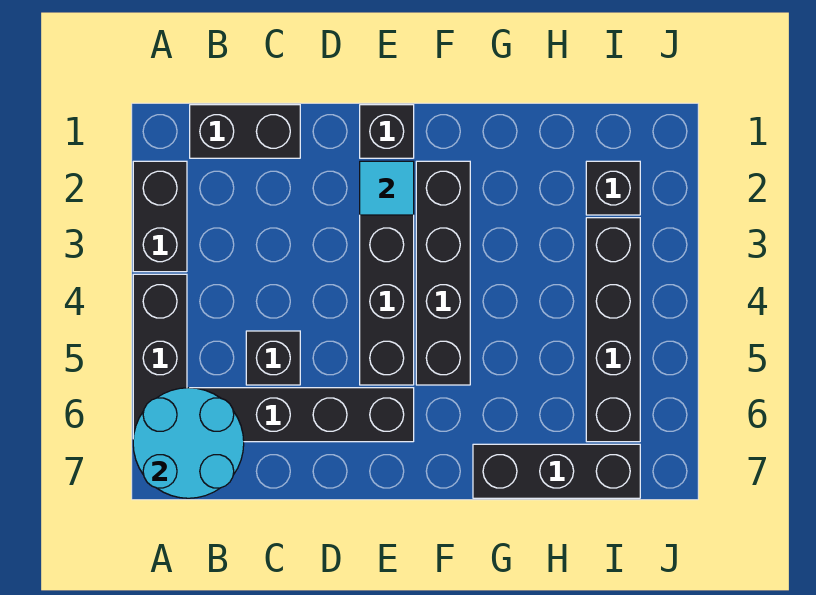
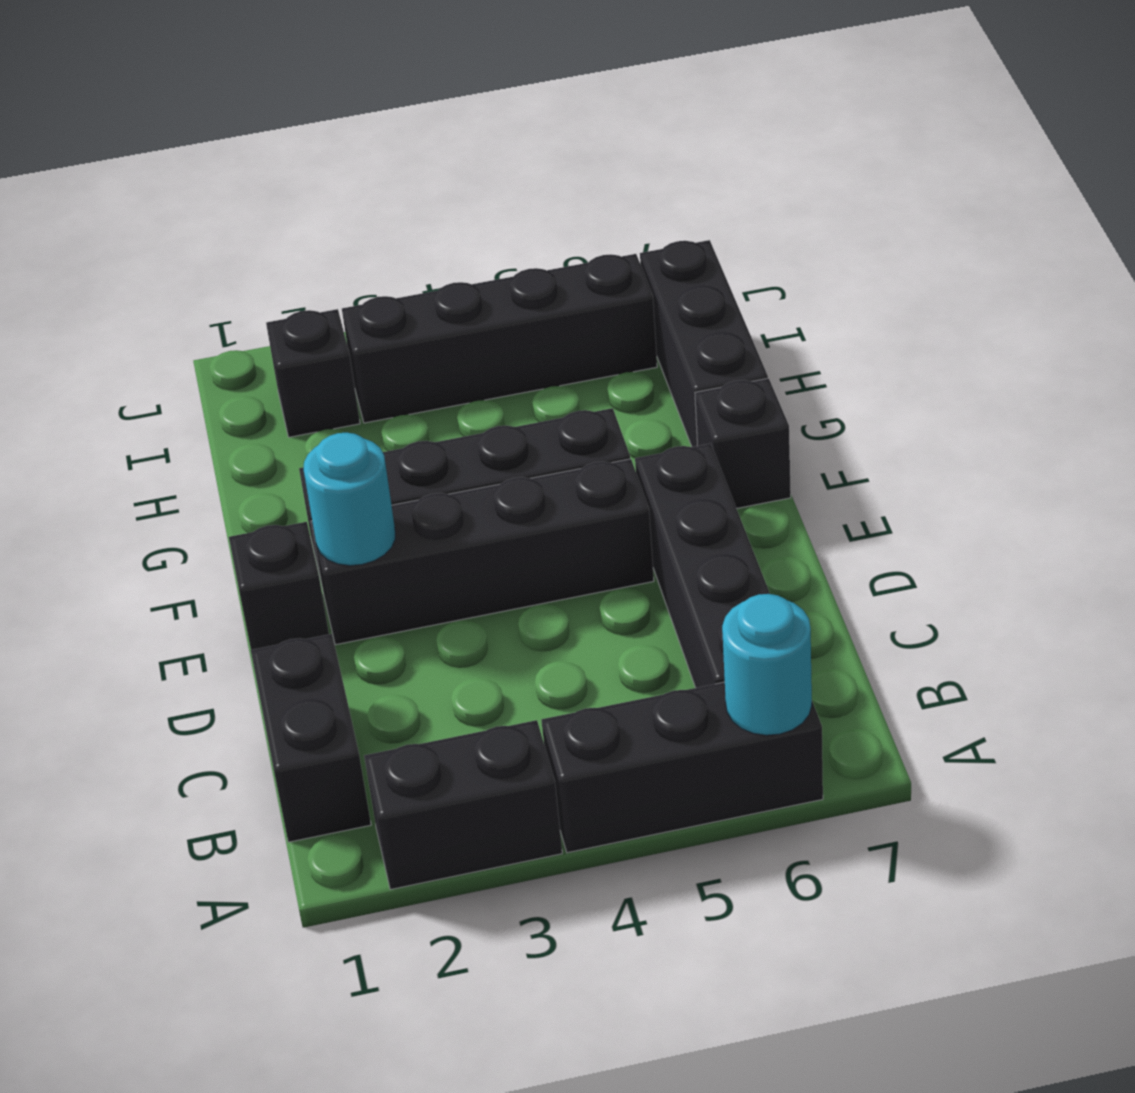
cyan round brick A6:B7 level 2 -> cyan round brick A6 level 2
black brick C5 level 1 -> black brick F7 level 1
cyan tile E2 level 2 -> cyan round brick E2 level 2

